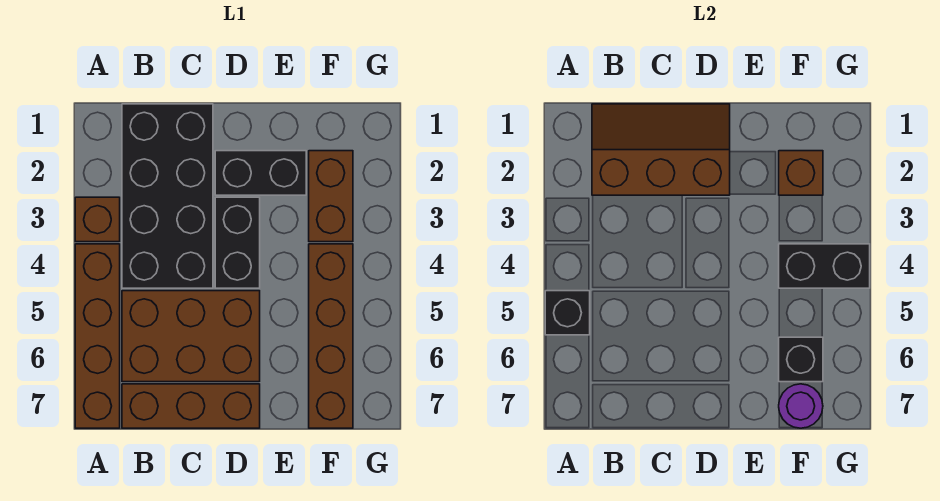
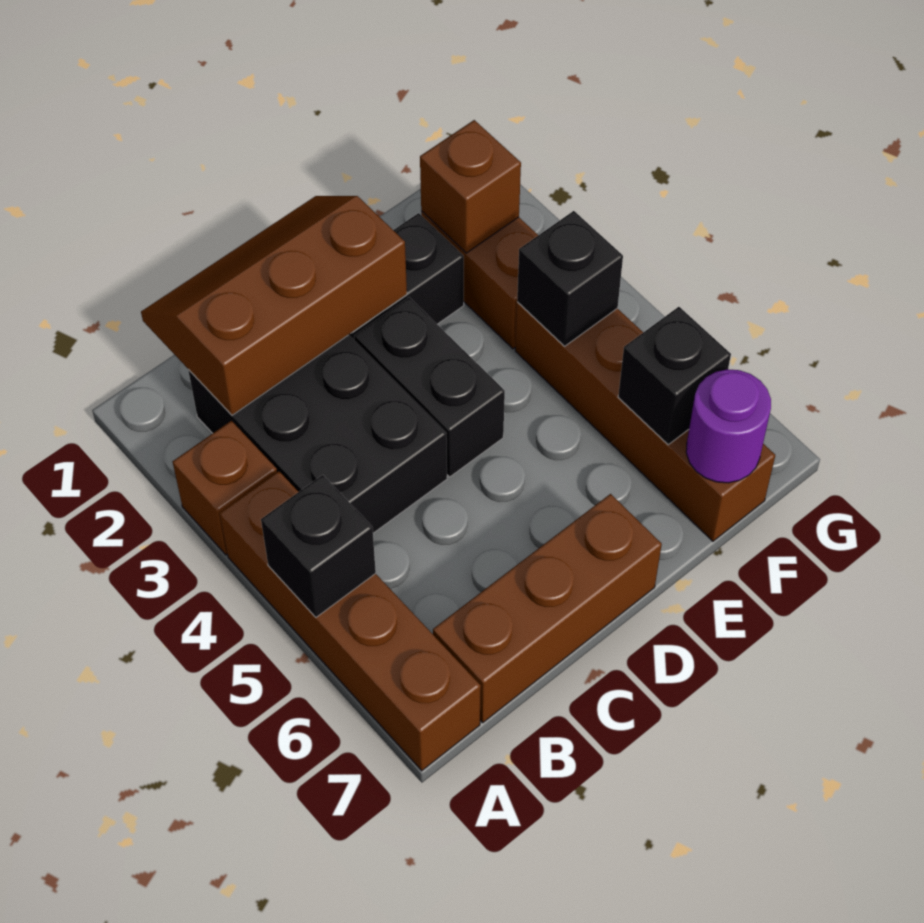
black brick B1:C4 level 1 -> black brick B2:C4 level 1
brown brick B5:D6 level 1 -> none
black brick F4:G4 level 2 -> black brick F4 level 2

